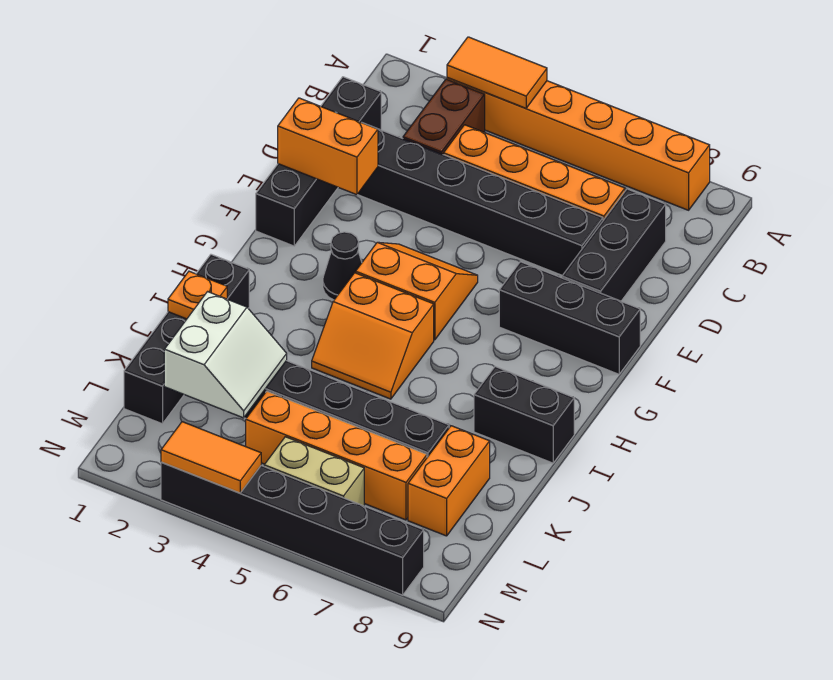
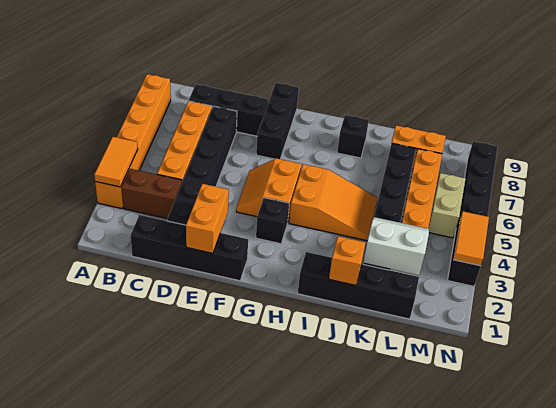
black cone G3 level 1 -> black brick G3 level 1
orange slope H4:I5 level 1 top H -> orange slope H4:J5 level 1 top H
black brick I8:I9 level 1 -> black brick I8 level 1
orange plate J1 level 2 -> orange brick J1 level 2

